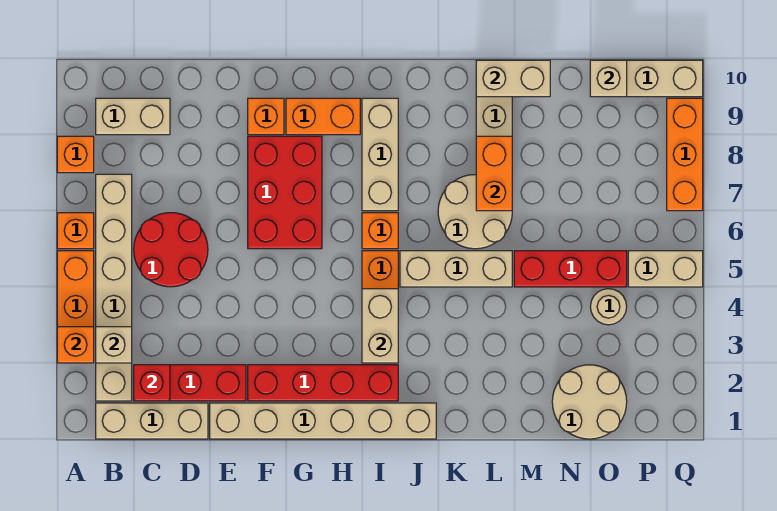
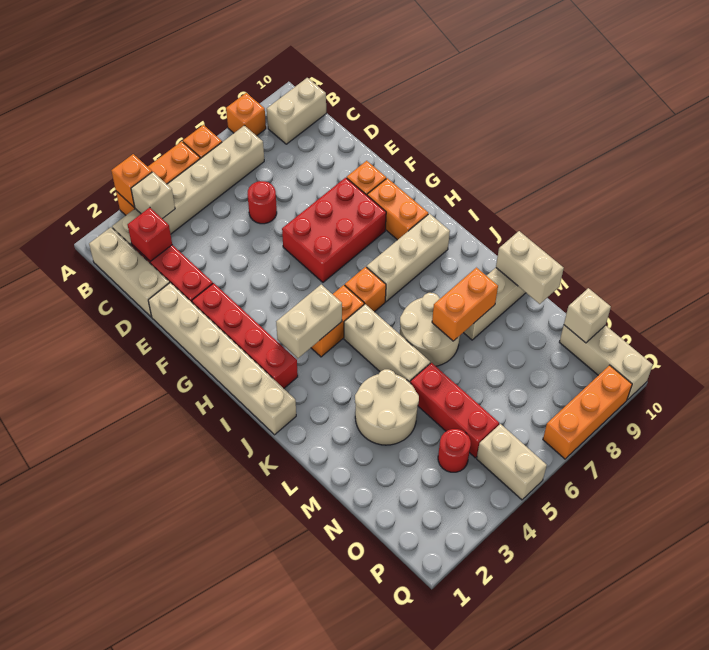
tan brick B9:C9 level 1 -> tan brick B9:B10 level 1
red round brick C5:D6 level 1 -> red round brick D6 level 1
tan round brick N1:O2 level 1 -> tan round brick L3:M4 level 1
tan round brick O4 level 1 -> red round brick O4 level 1

